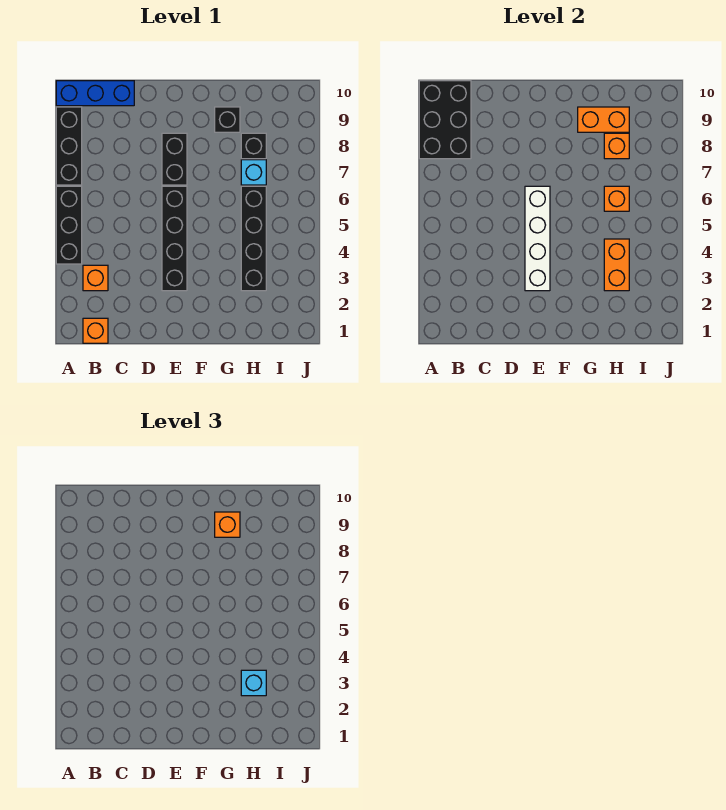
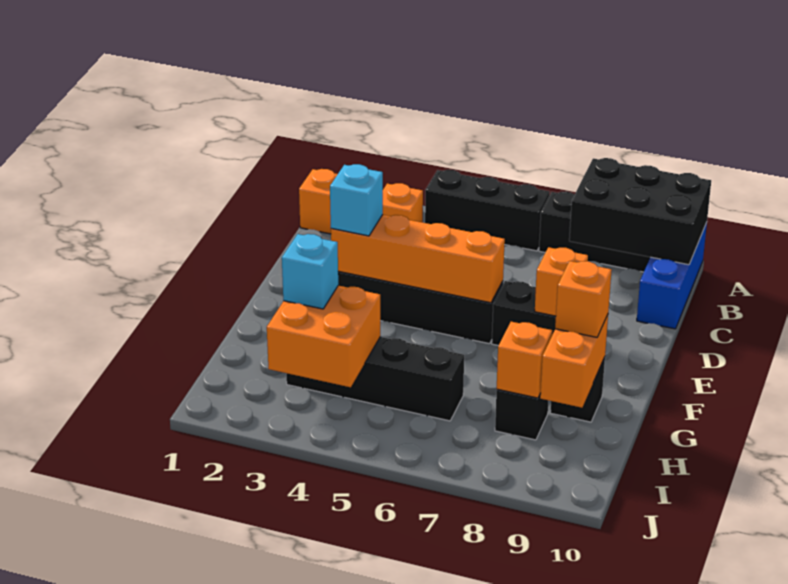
white brick E3:E6 level 2 -> orange brick E3:E6 level 2
orange brick H3:H4 level 2 -> orange brick H3:I4 level 2
orange brick H6 level 2 -> orange brick E8 level 2
cyan brick H7 level 1 -> cyan brick E3 level 3

